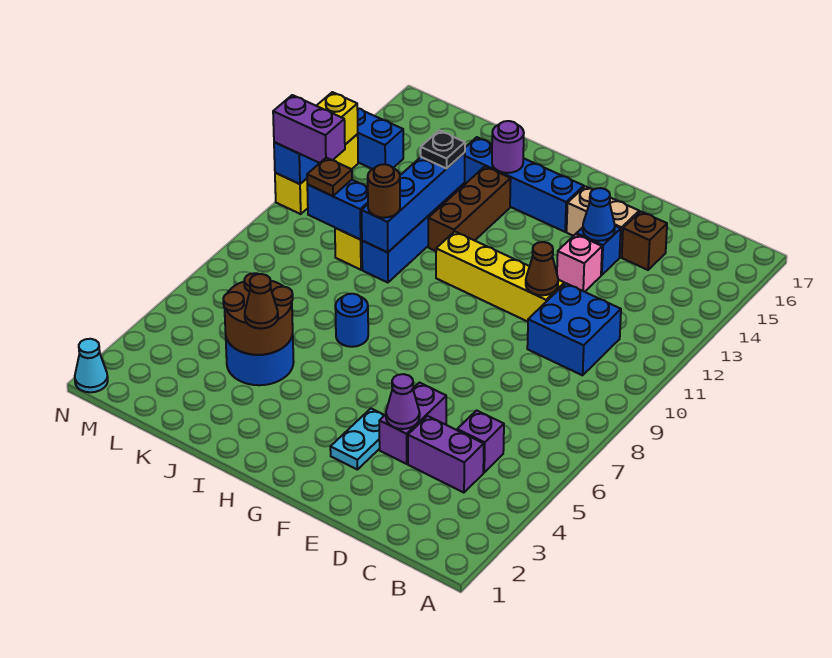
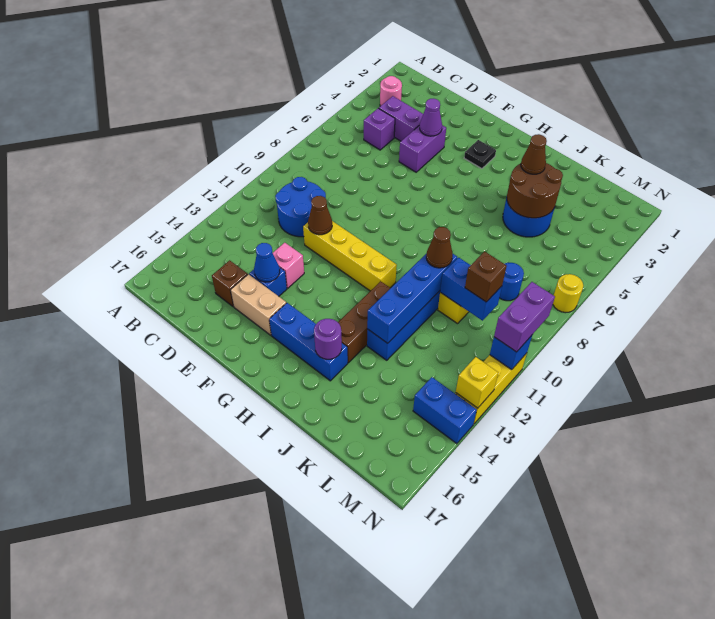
none -> pink round brick B3 level 1
blue brick C10:D11 level 1 -> blue round brick C10:D11 level 1
cyan plate F3:F4 level 1 -> none
blue brick G15:J15 level 1 -> blue brick G15:I15 level 1
blue round brick I7 level 1 -> blue round brick L8 level 1
brown round brick J10 level 3 -> brown cone J10 level 3
black plate J13 level 3 -> black plate G3 level 1
brown plate L10 level 3 -> brown brick L10 level 3
purple brick M11:N11 level 3 -> purple brick N10:N11 level 3
cyan cone N1 level 1 -> none
none -> yellow round brick N7 level 1

